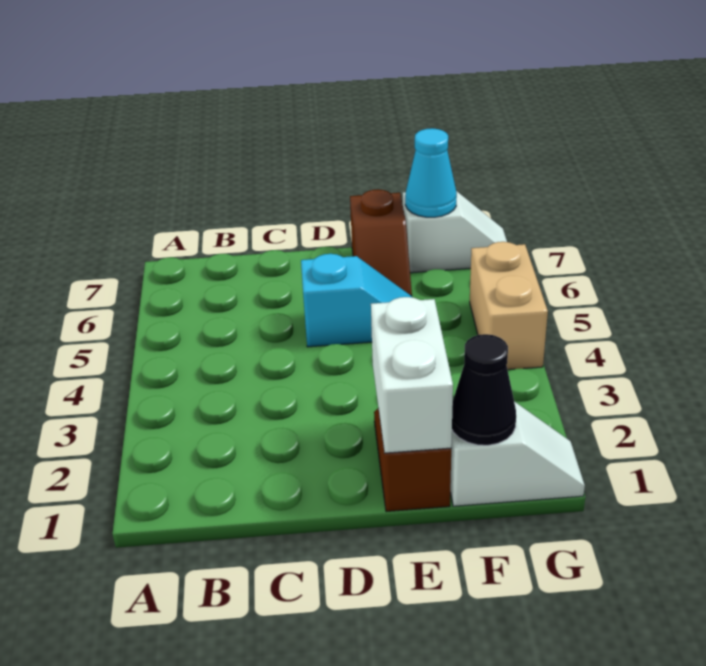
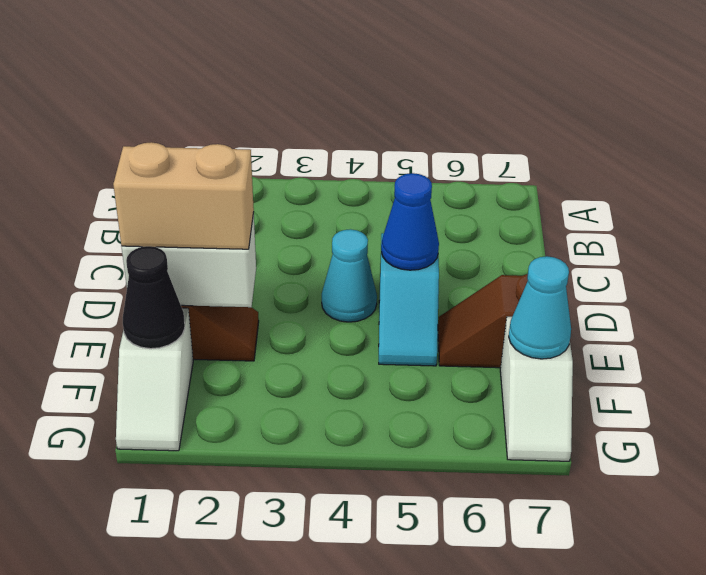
none -> cyan cone D4 level 1
none -> blue cone D5 level 2
tan brick G4:G5 level 1 -> tan brick E1:E2 level 3

